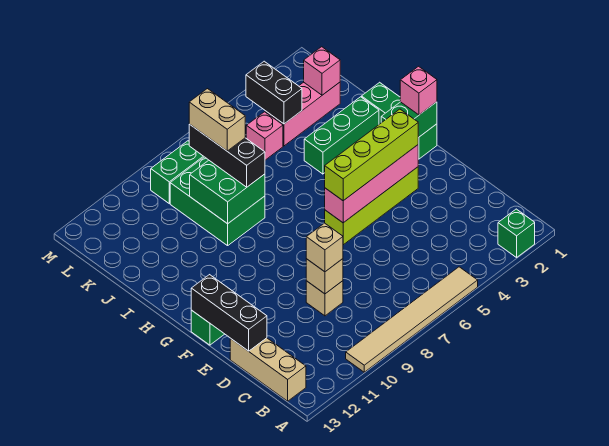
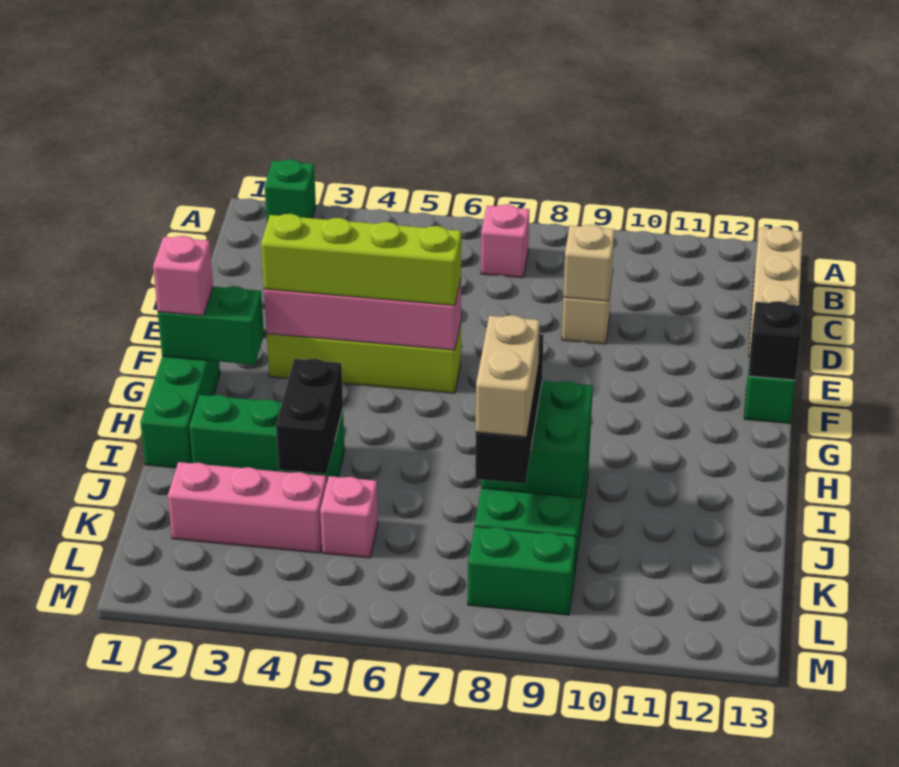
tan tile A5:A10 level 1 -> none
tan brick D9 level 3 -> none
black brick D13:F13 level 2 -> black brick F13 level 2
pink brick K2 level 2 -> pink brick B7 level 1
black brick K4:L4 level 2 -> black brick I4:J4 level 2

